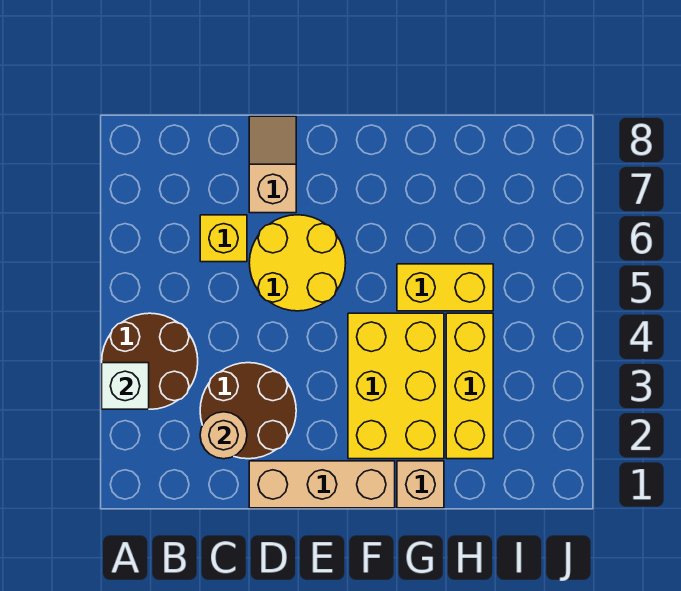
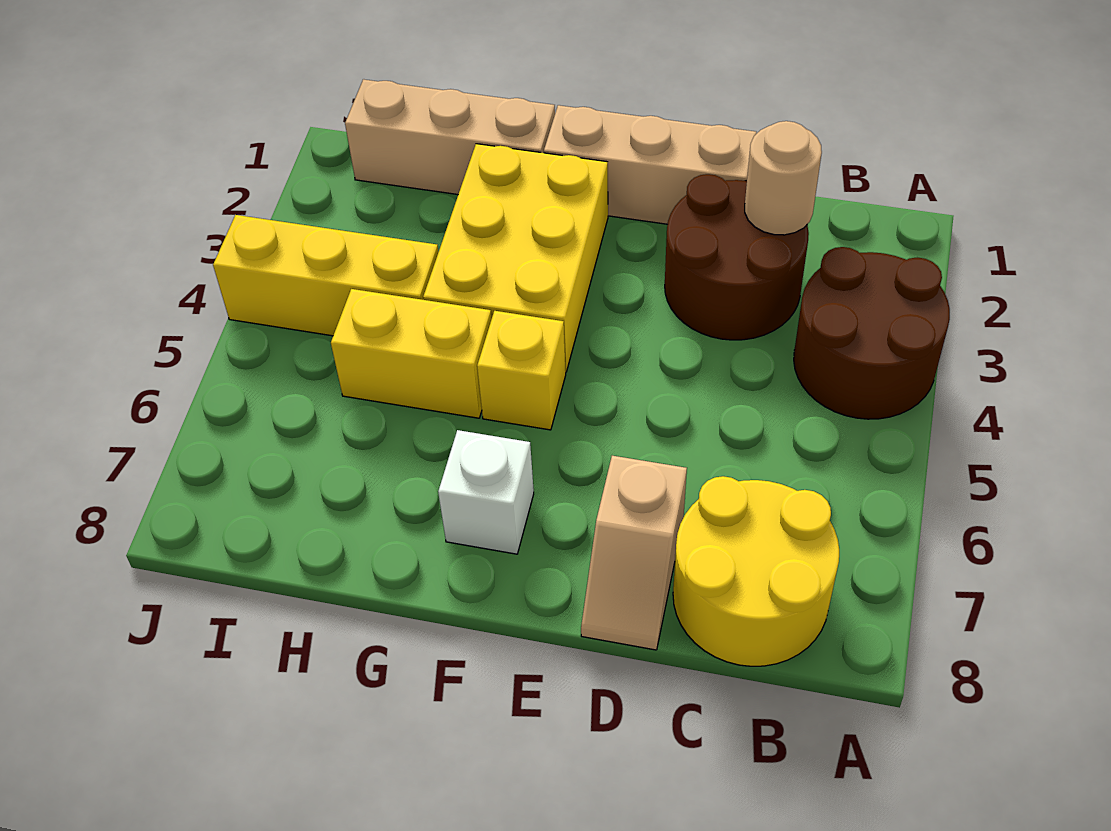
white brick A3 level 2 -> white brick F7 level 1
yellow brick C6 level 1 -> yellow brick F5 level 1
yellow round brick D5:E6 level 1 -> yellow round brick B7:C8 level 1
tan brick G1 level 1 -> tan brick G1:I1 level 1
yellow brick H2:H4 level 1 -> yellow brick H4:J4 level 1

